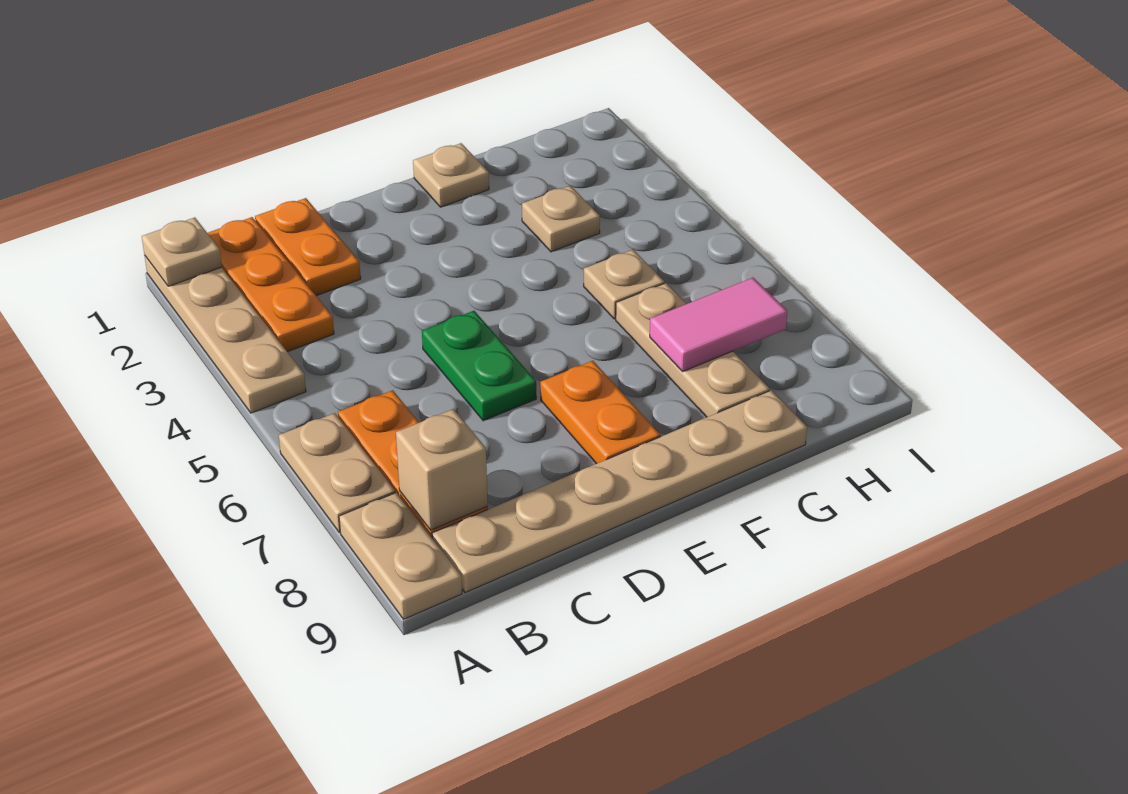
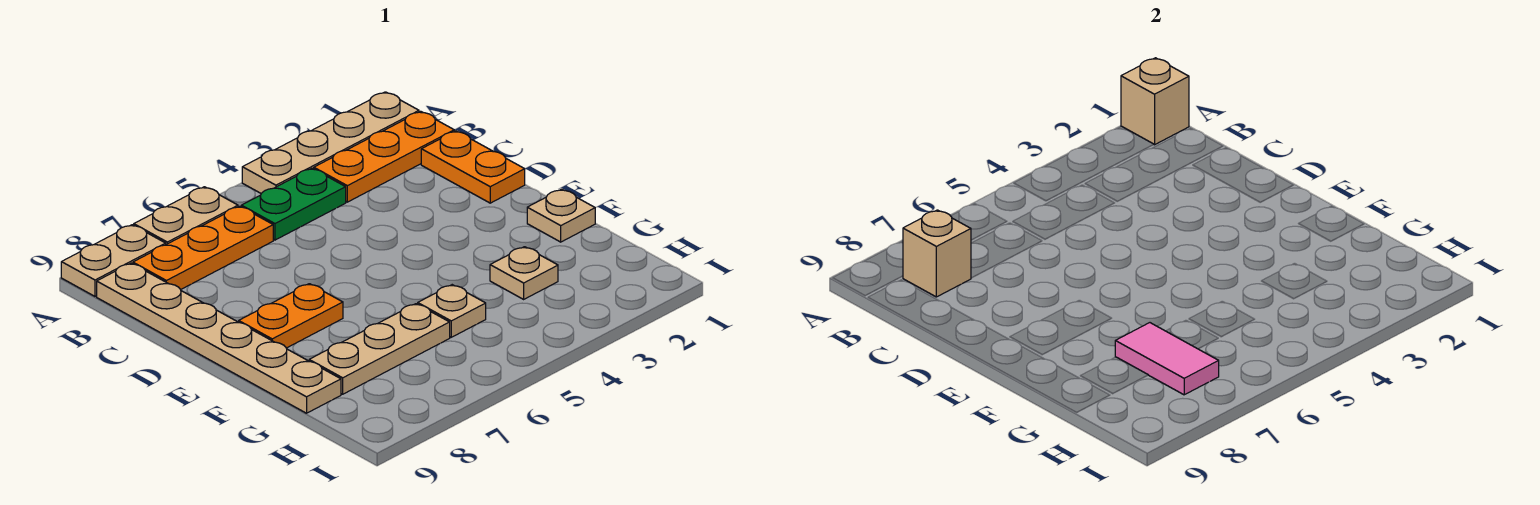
tan plate A1 level 2 -> tan brick A1 level 2
orange plate C1:C2 level 1 -> orange plate C1:D1 level 1
green plate D5:D6 level 1 -> green plate B4:B5 level 1

